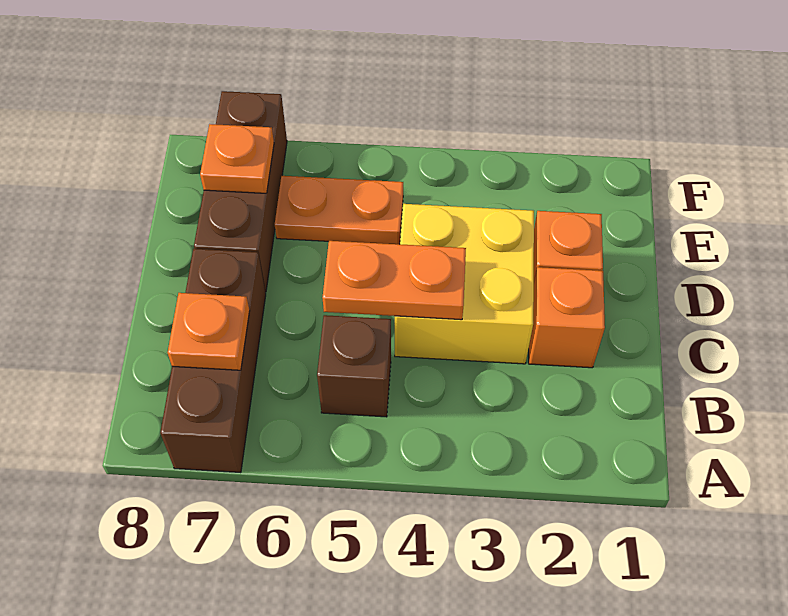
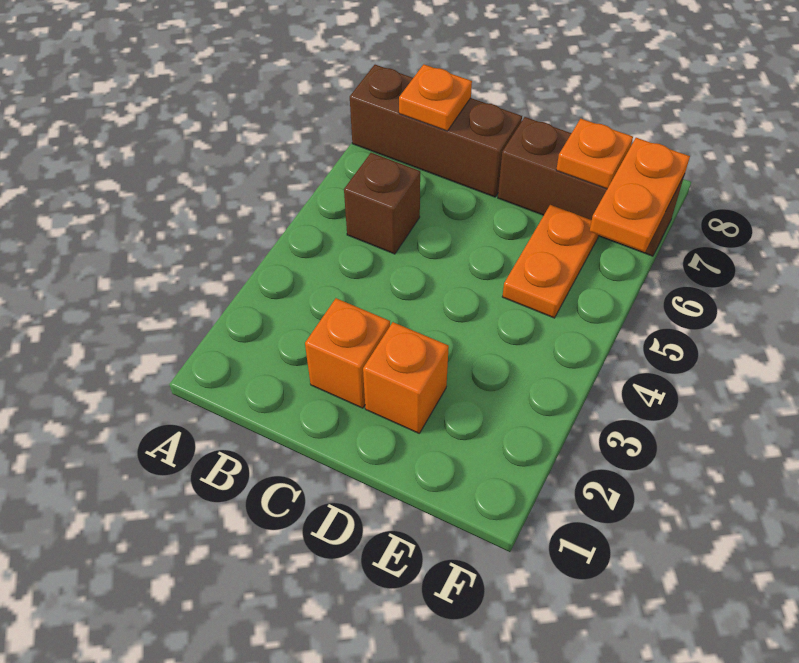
yellow brick C3:D4 level 1 -> none
orange plate C4:C5 level 2 -> orange plate F6:F7 level 2

